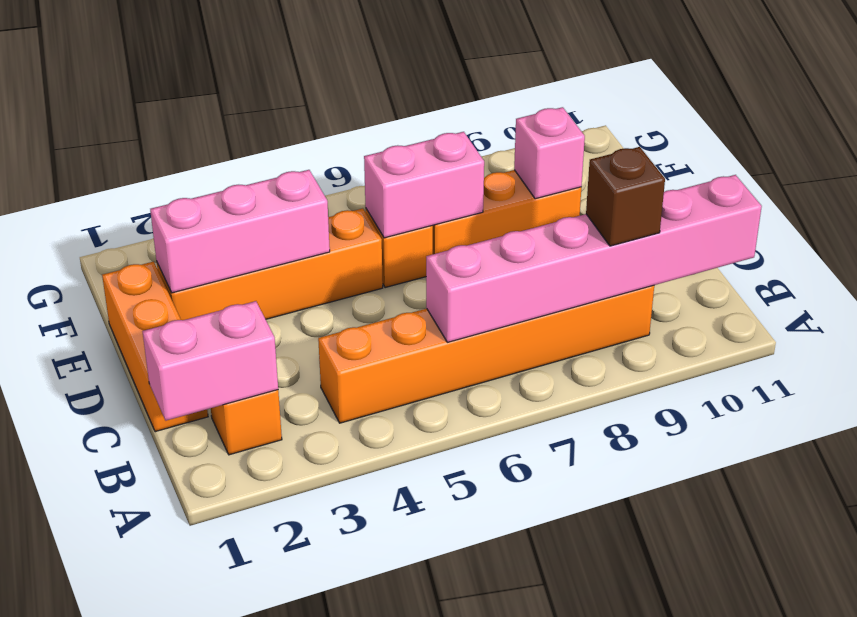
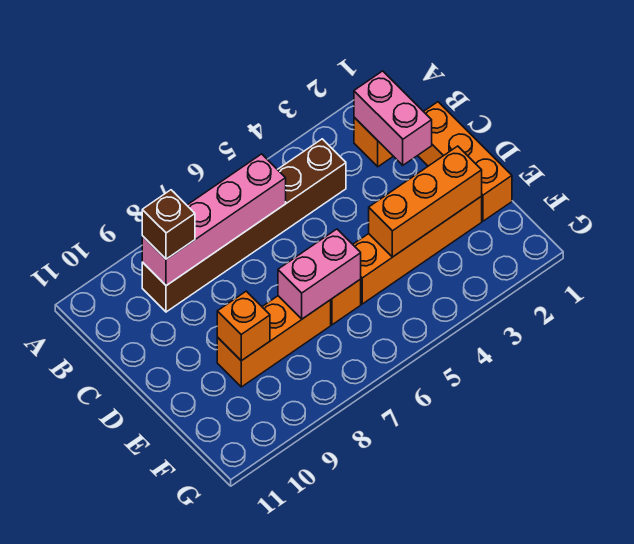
pink brick B1:B2 level 2 -> pink brick B2:C2 level 2
orange brick B4:B9 level 1 -> brown brick B4:B9 level 1
pink brick B6:B11 level 2 -> pink brick B6:B9 level 2
pink brick E2:E4 level 2 -> orange brick E2:E4 level 2
pink brick E9 level 2 -> orange brick E9 level 2

